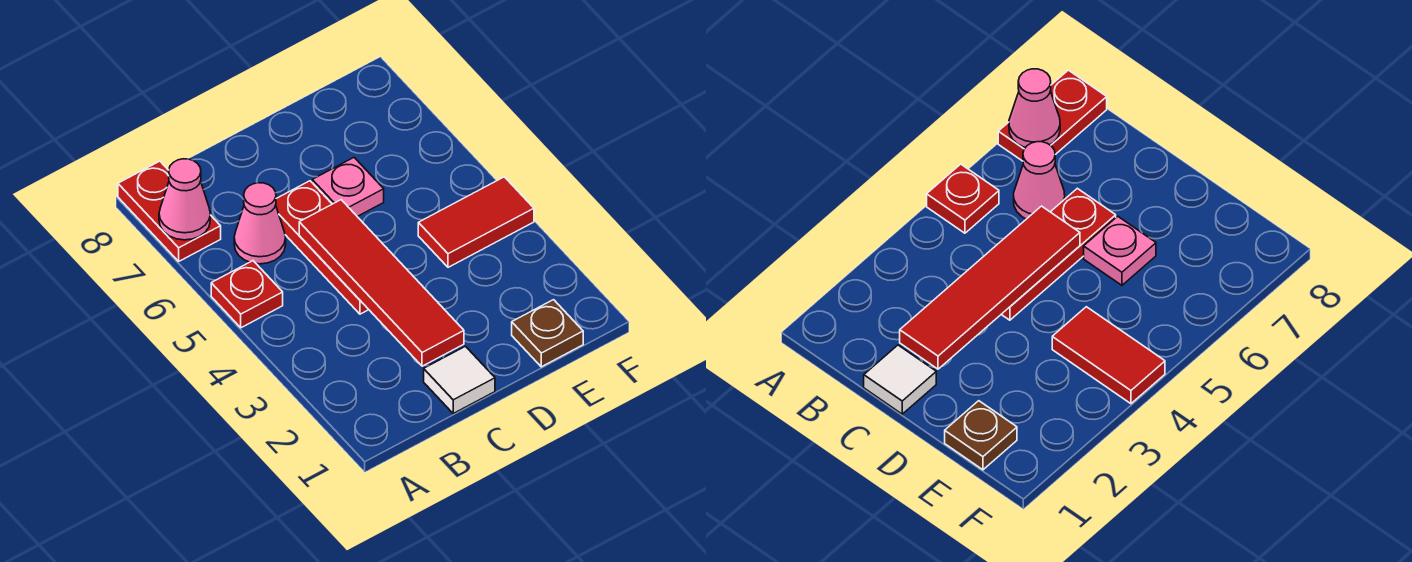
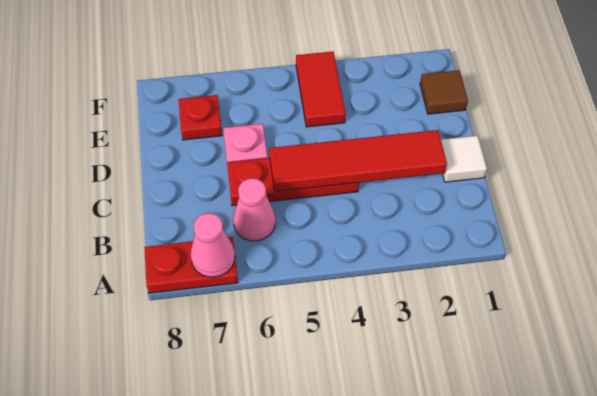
red plate A5 level 1 -> red plate E7 level 1
brown plate E1 level 1 -> brown tile E1 level 1

